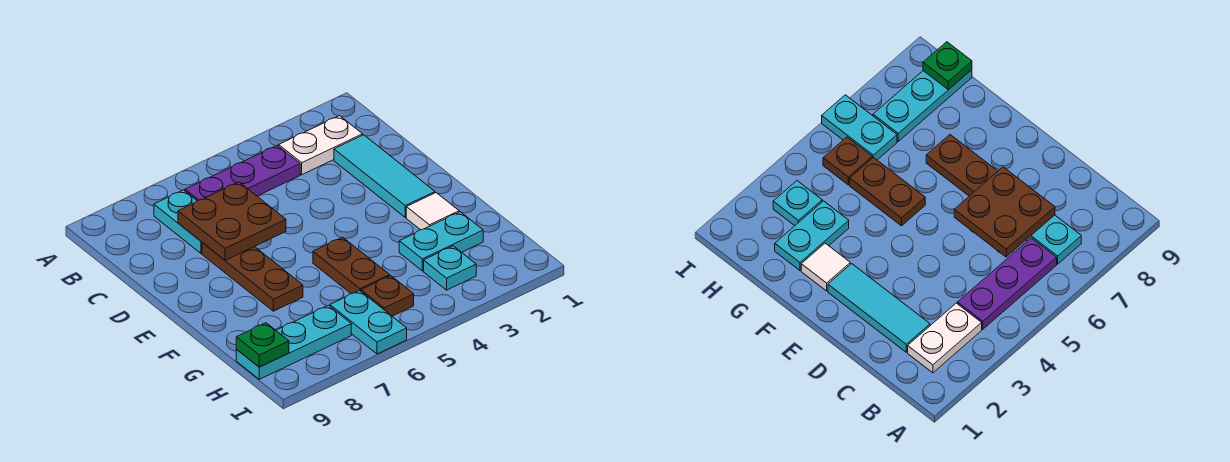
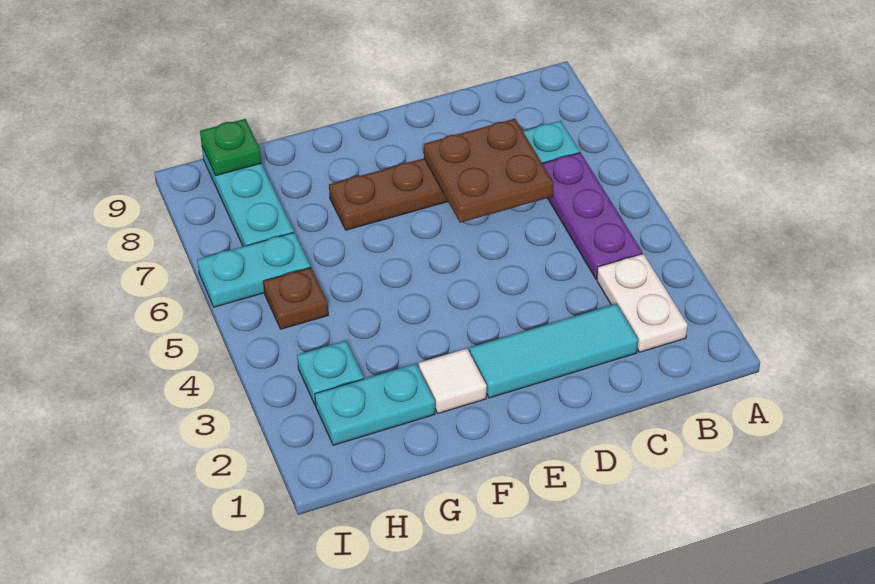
brown plate F5:G5 level 1 -> none
cyan plate G2:G3 level 1 -> cyan plate G2:H2 level 1

